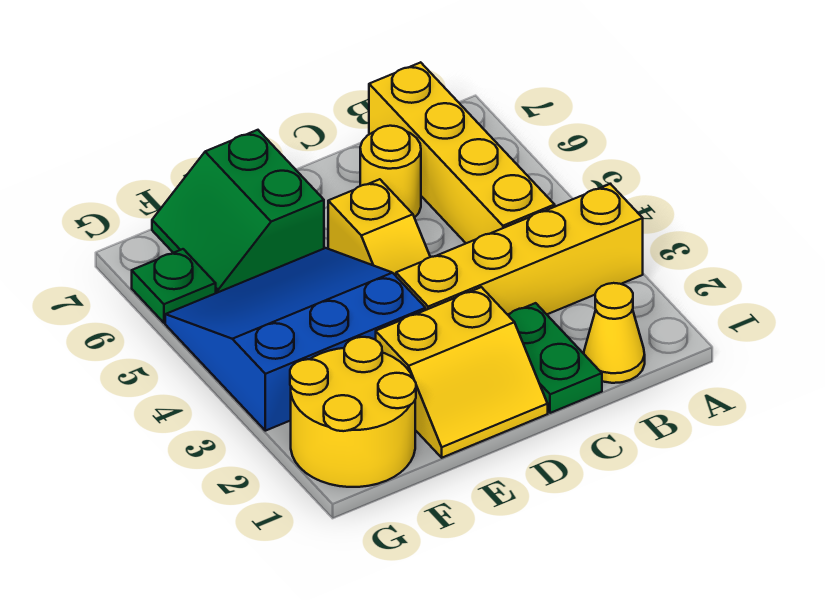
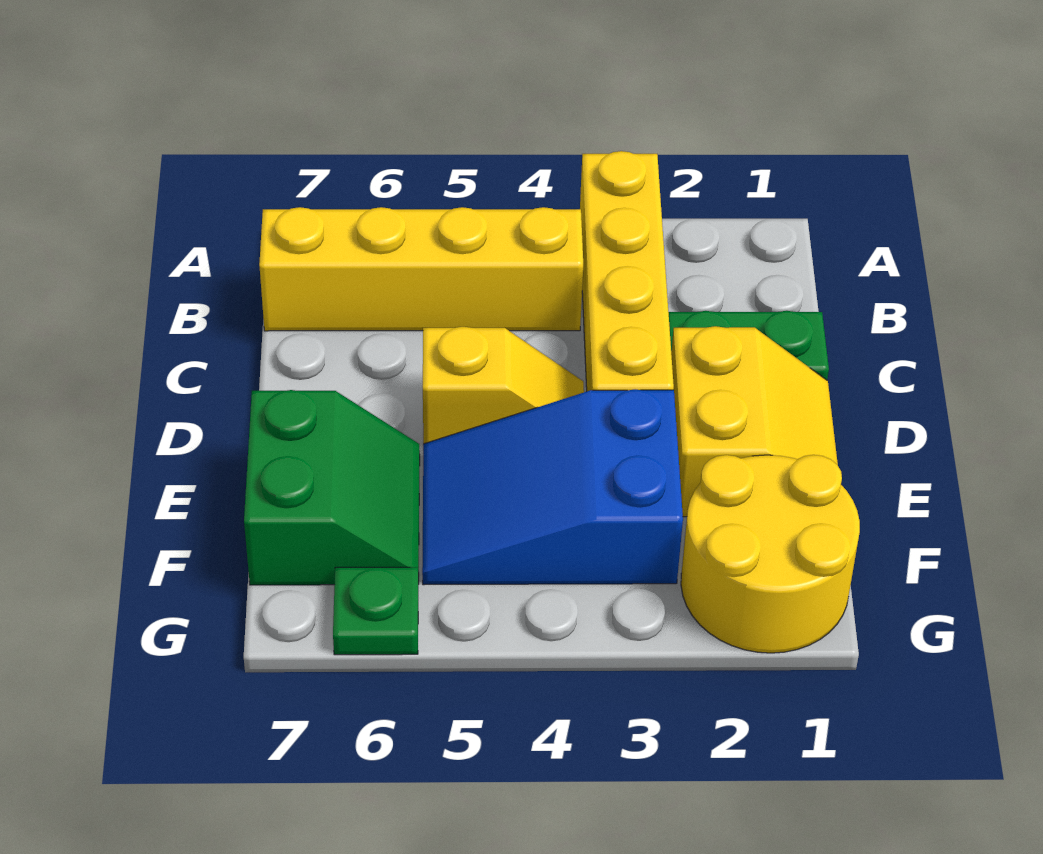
yellow cone B1 level 1 -> none
yellow round brick C6 level 1 -> none
blue slope E3:G5 level 1 top 3 -> blue slope E3:F5 level 1 top 3
green slope E6:F7 level 1 top E -> green slope E6:F7 level 1 top 7

